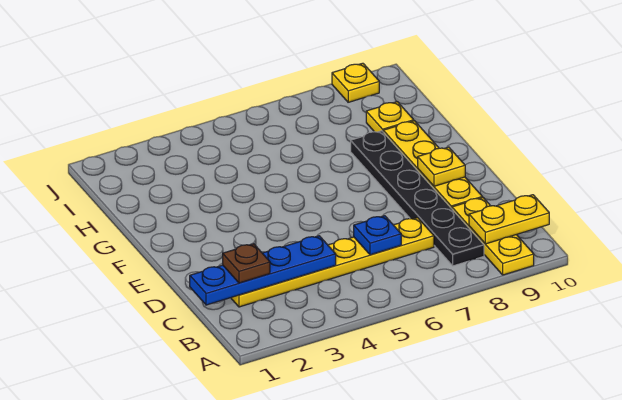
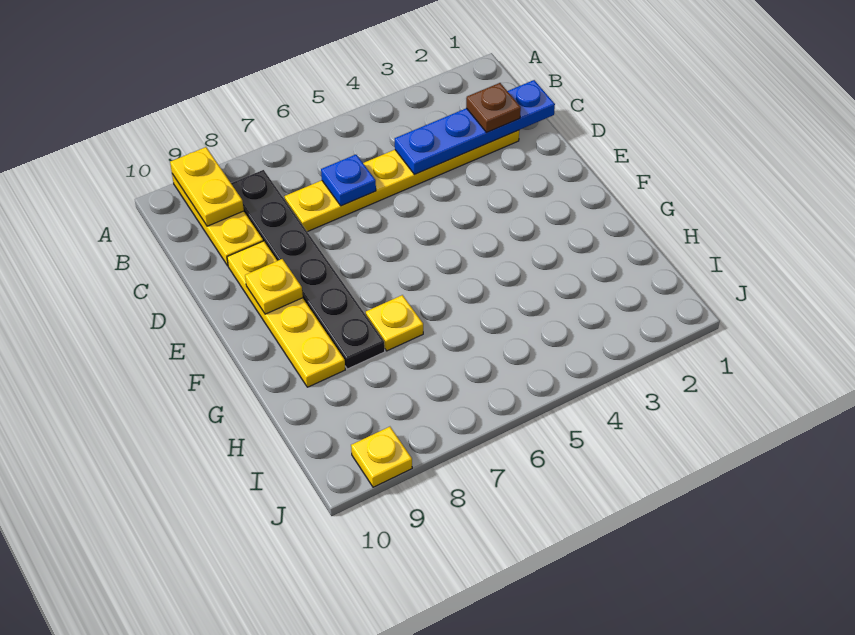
yellow plate B9:B10 level 2 -> yellow plate A9:B9 level 2
yellow plate H9 level 1 -> yellow plate G7 level 1

